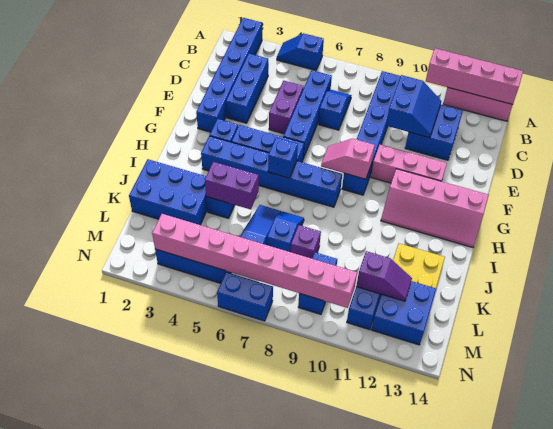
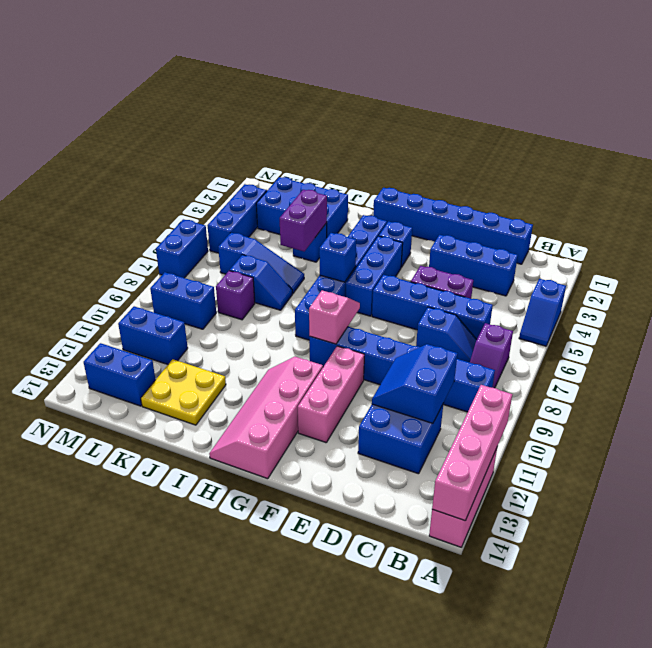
blue brick A2:F2 level 1 -> blue brick C1:H1 level 1
blue slope A4:A5 level 1 top 5 -> blue slope A4:A5 level 1 top 4
blue slope C10:D11 level 2 top 10 -> blue slope C10:D11 level 2 top C
blue brick J1:K3 level 1 -> blue brick J2:L3 level 1
purple slope L11:L12 level 2 top 11 -> purple slope B7:B8 level 1 top 7
blue brick L12:M13 level 1 -> blue brick L13:M13 level 1
pink brick M3:M10 level 2 -> none

